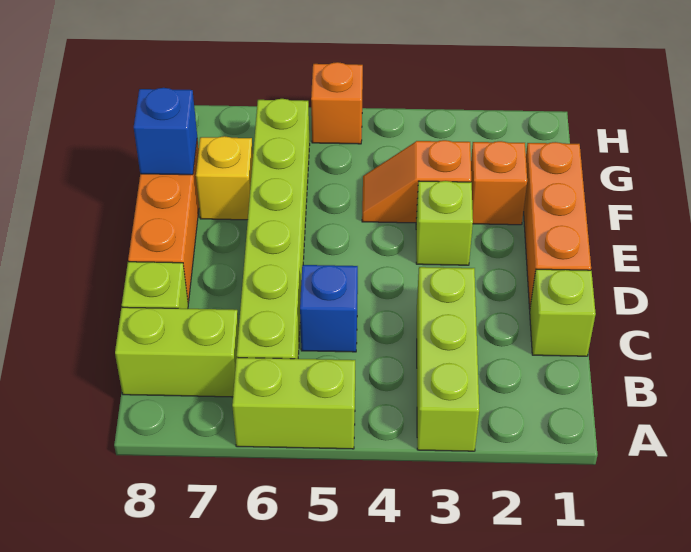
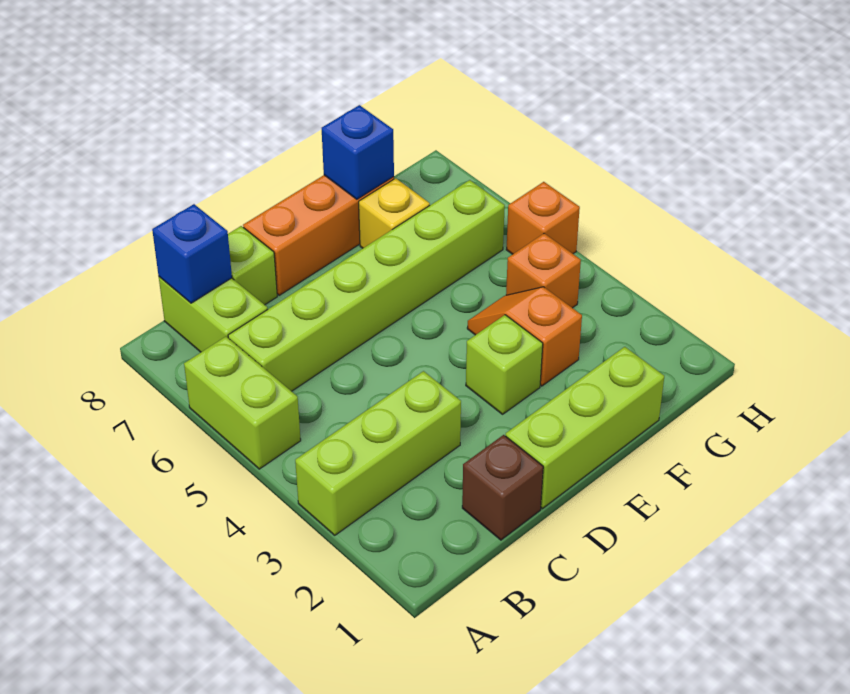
lime brick C1 level 1 -> brown brick C1 level 1
blue brick C5 level 1 -> blue brick B8 level 2
orange brick D1:F1 level 1 -> lime brick D1:F1 level 1
orange brick F2 level 1 -> orange brick G4 level 1

